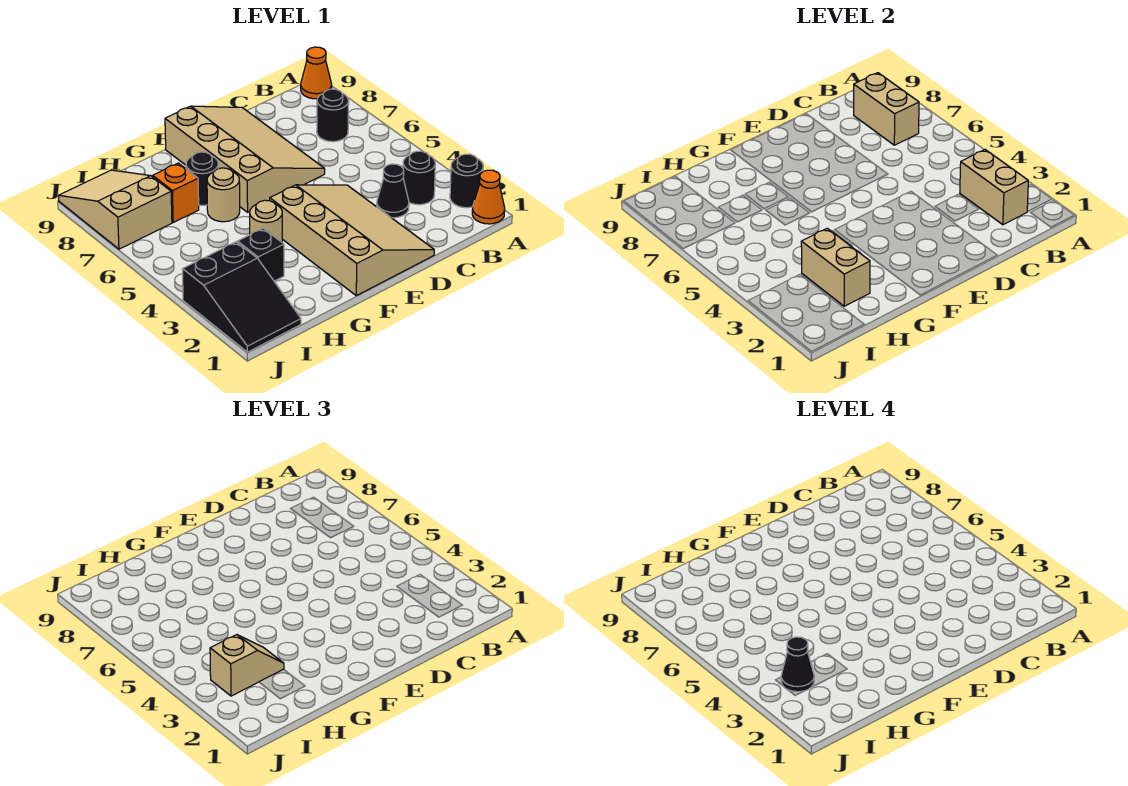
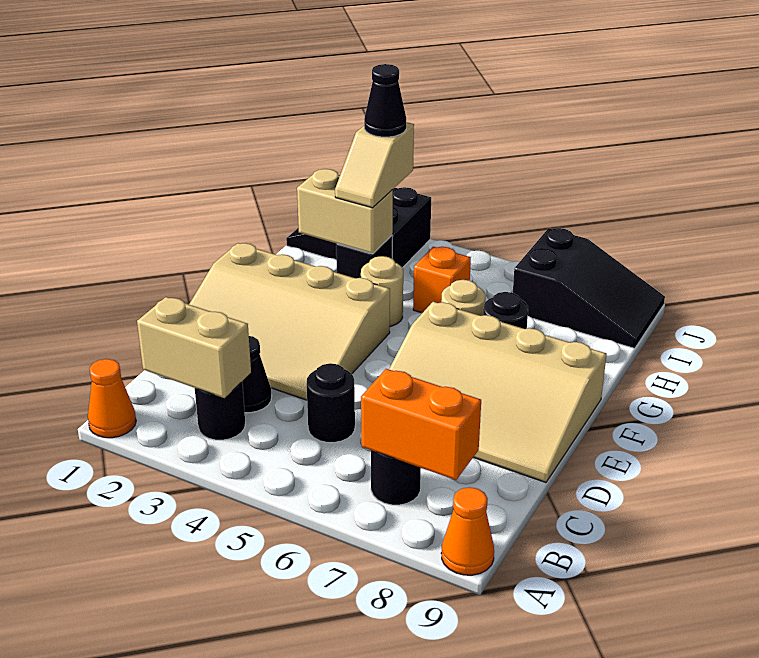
black round brick A2 level 1 -> black round brick C5 level 1
tan brick B7:B8 level 2 -> orange brick B7:B8 level 2
orange brick H7 level 1 -> orange brick H5 level 1
tan slope I7:J9 level 1 top 7 -> black slope I7:J9 level 1 top 7

